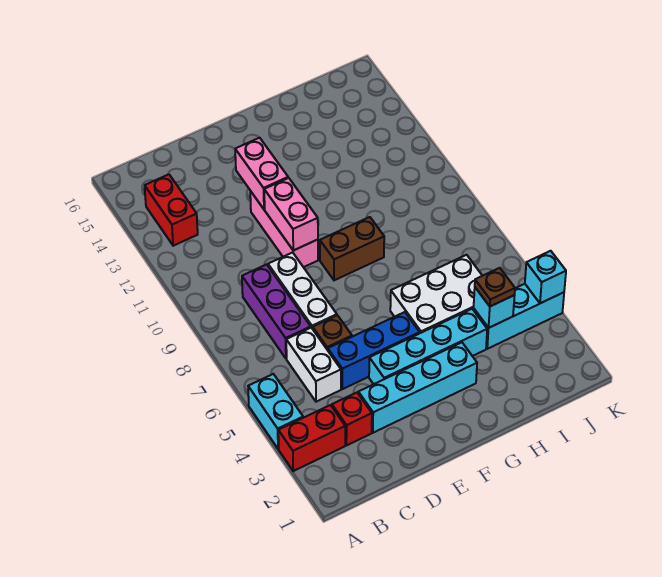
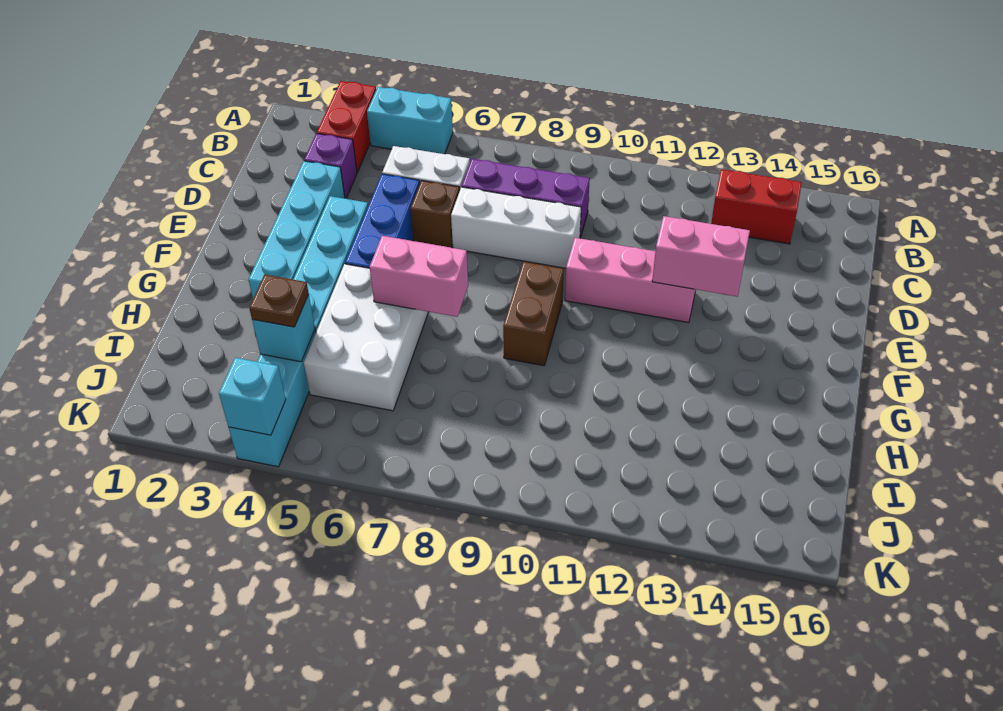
red brick C3 level 1 -> purple brick C3 level 1
pink brick E10:E11 level 2 -> pink brick G6:G7 level 2

